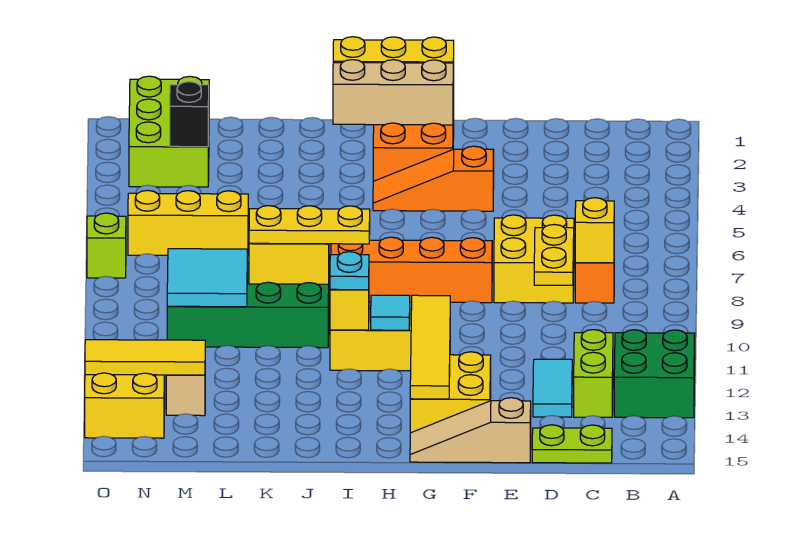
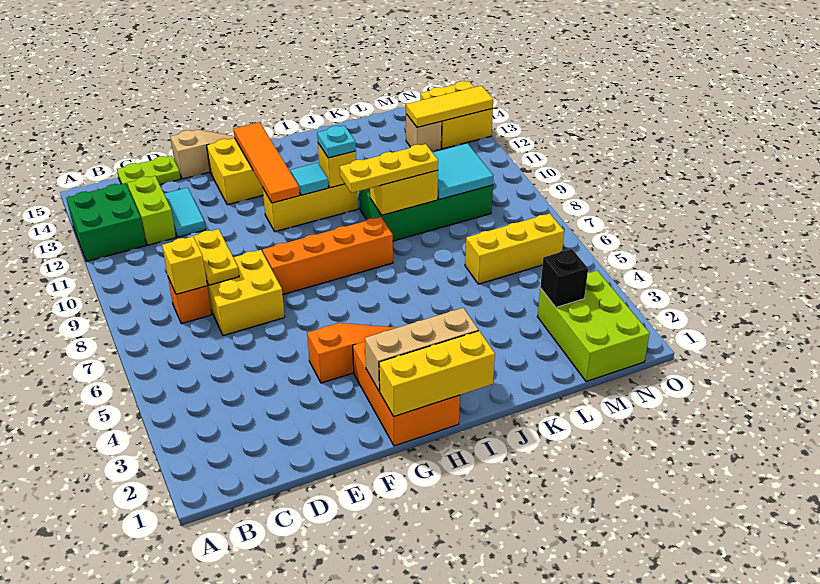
yellow tile G11:G14 level 2 -> orange tile G11:G14 level 2
lime brick O7 level 1 -> none

